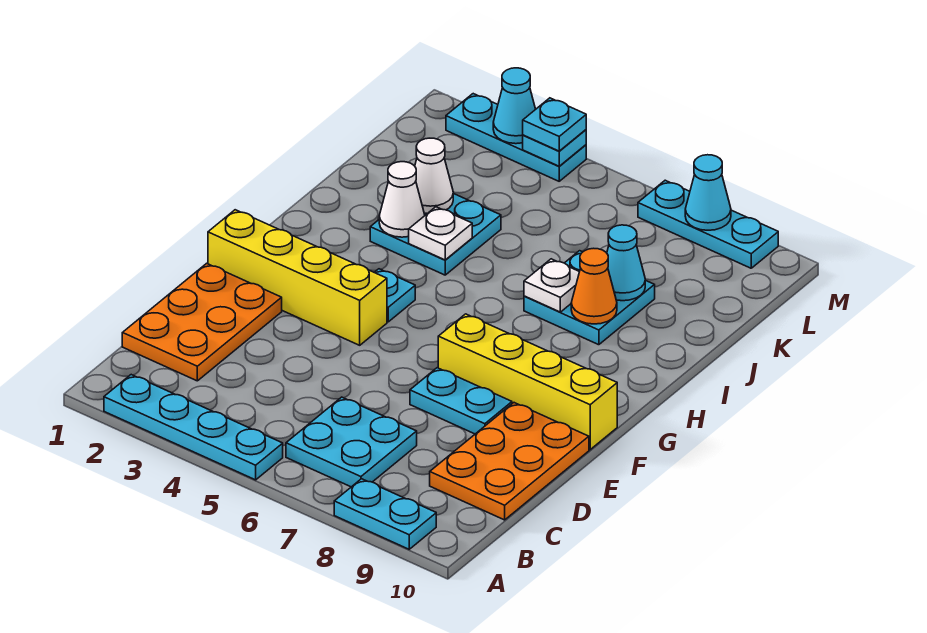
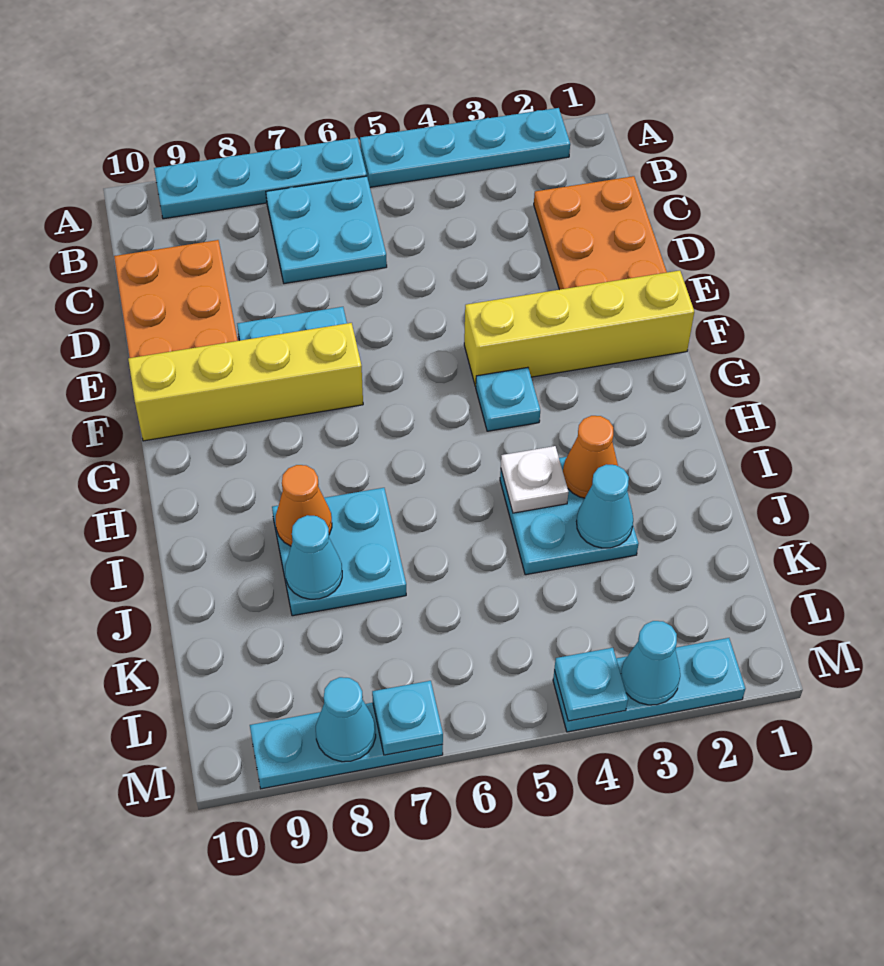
cyan plate A8:A9 level 1 -> cyan plate A6:A9 level 1
white cone I3 level 2 -> orange cone I3 level 2
white plate I7 level 2 -> none
white cone J3 level 2 -> cyan cone J3 level 2
cyan plate M4 level 3 -> cyan plate M7 level 2

